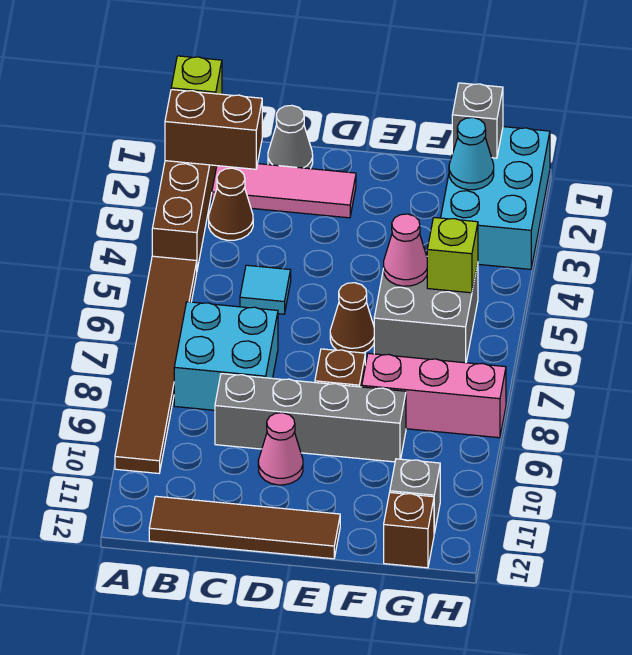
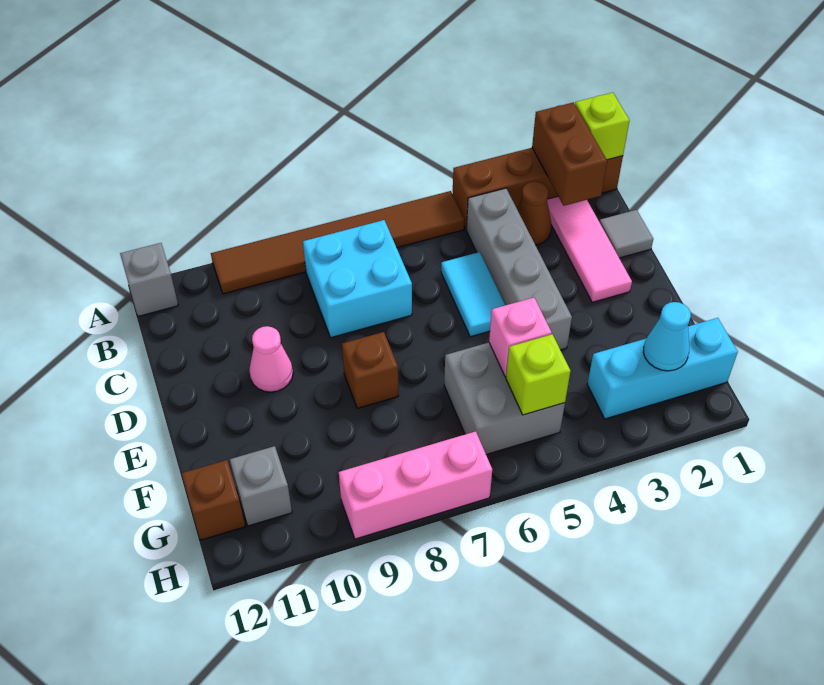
brown tile B12:E12 level 1 -> none
grey cone C1 level 1 -> grey tile C1 level 1
cyan tile C5 level 1 -> cyan tile C5:D5 level 1
grey brick C9:F9 level 1 -> grey brick B4:E4 level 1
brown cone E6 level 1 -> none
pink cone F5 level 2 -> pink brick F5 level 2
pink brick F8:H8 level 1 -> pink brick H7:H9 level 1
cyan brick G1:H3 level 1 -> cyan brick G1:G3 level 1
grey brick G1 level 2 -> grey brick A12 level 1

